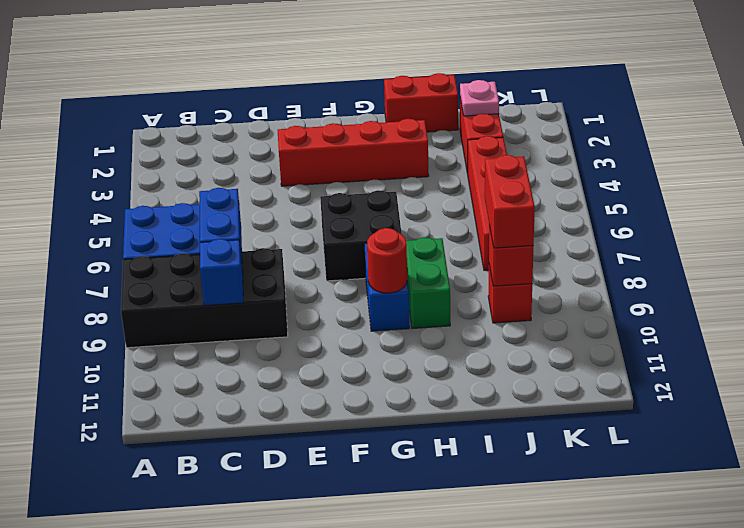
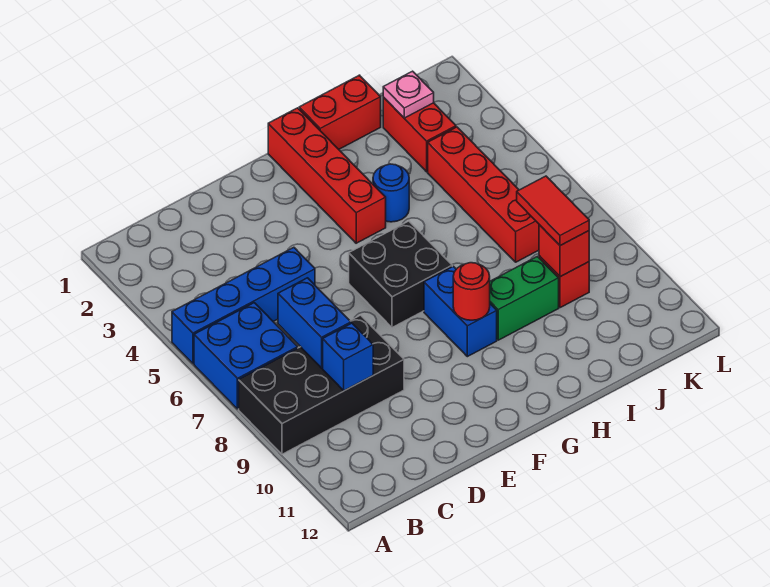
none -> blue brick A5:D5 level 1
red brick E3:H3 level 1 -> red brick G1:G4 level 1
none -> blue round brick H4 level 1
green brick H8:H9 level 1 -> green brick H9:I9 level 1
red brick J8:J9 level 3 -> red tile J8:J9 level 3

